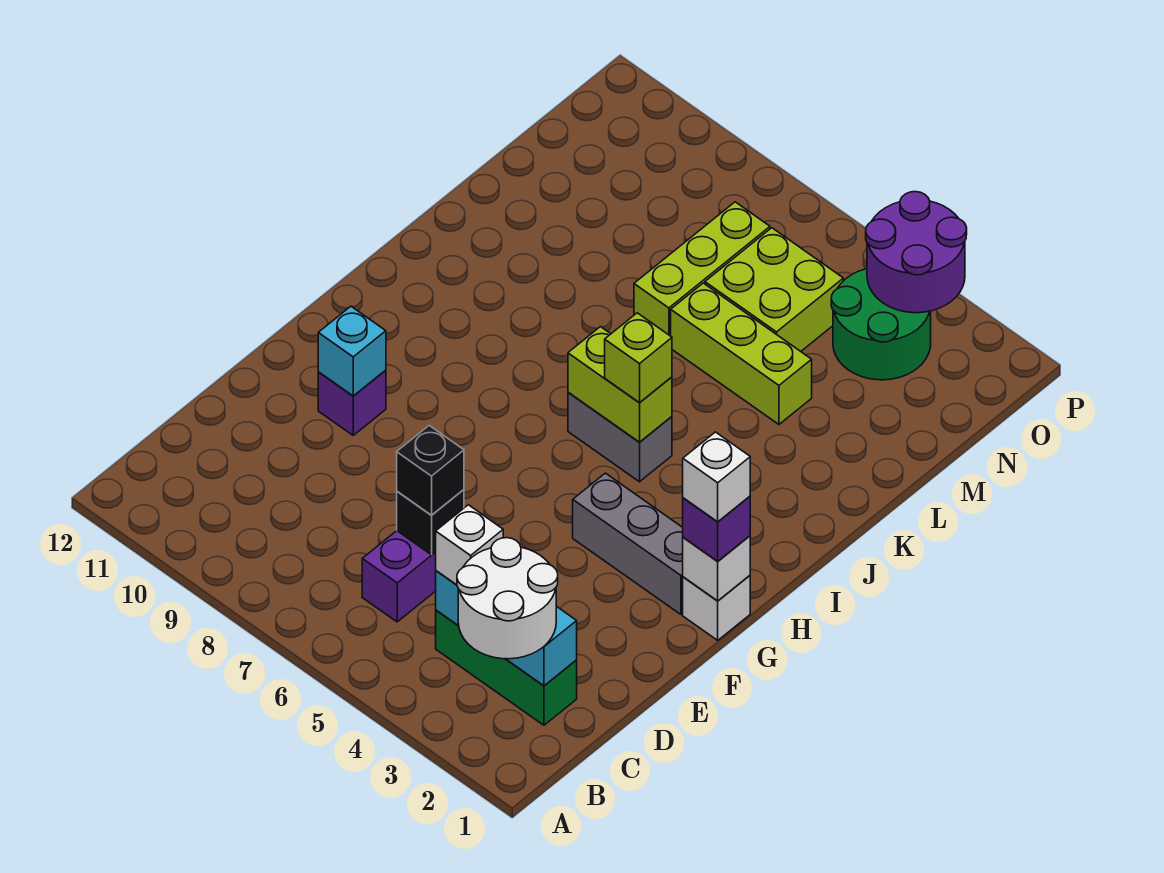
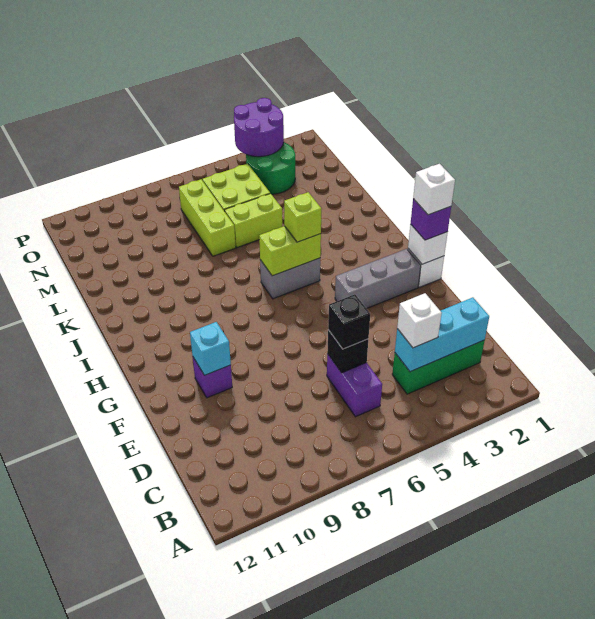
white round brick B2:C3 level 3 -> none
lime brick L4:L6 level 1 -> lime brick L5:L6 level 1

